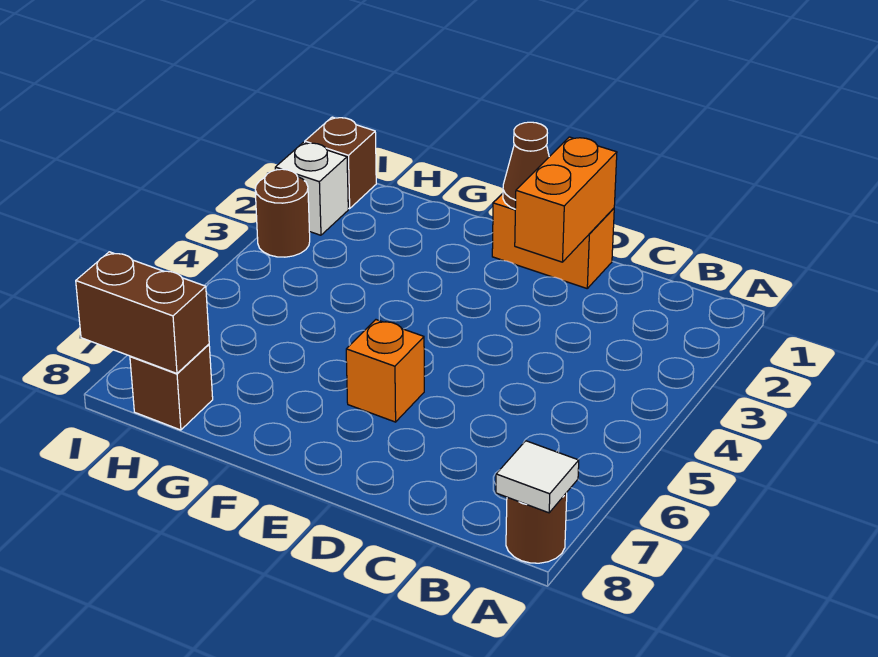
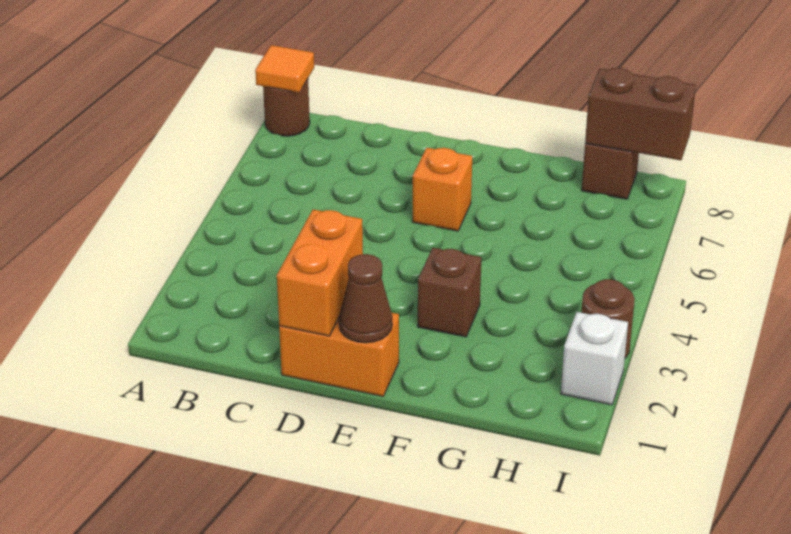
white tile A8 level 2 -> orange tile A8 level 2
brown brick I1 level 1 -> brown brick F3 level 1

